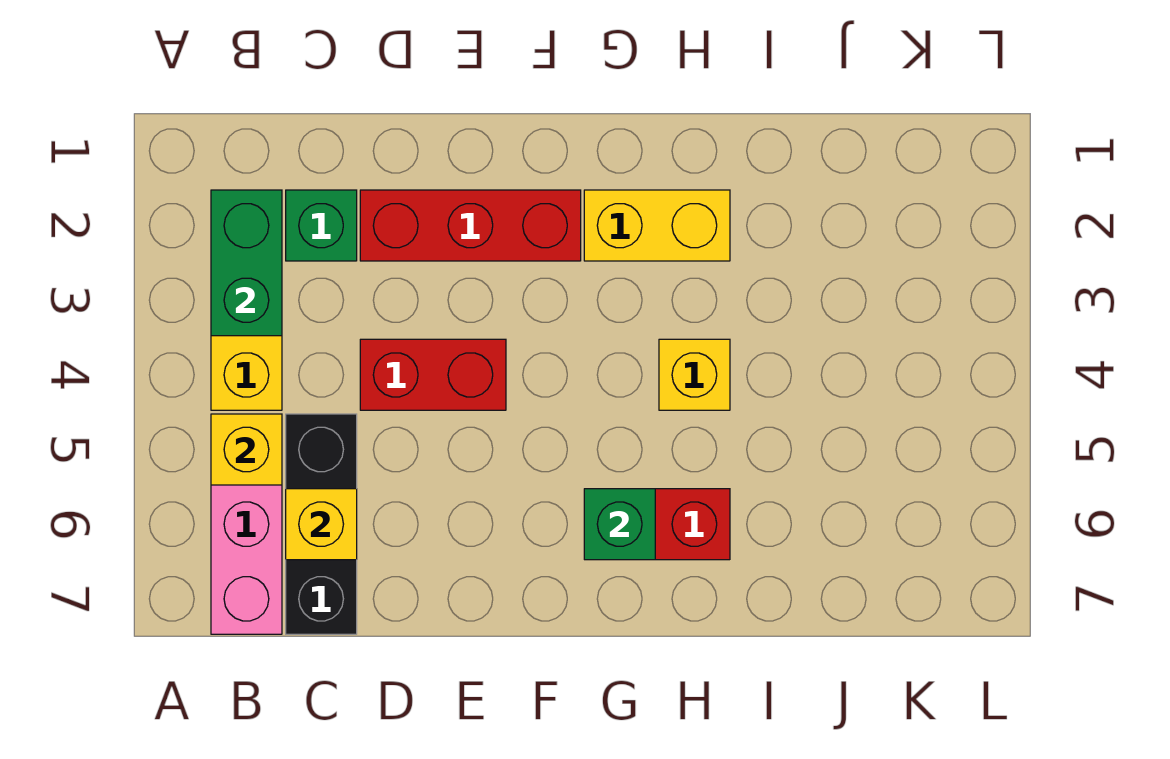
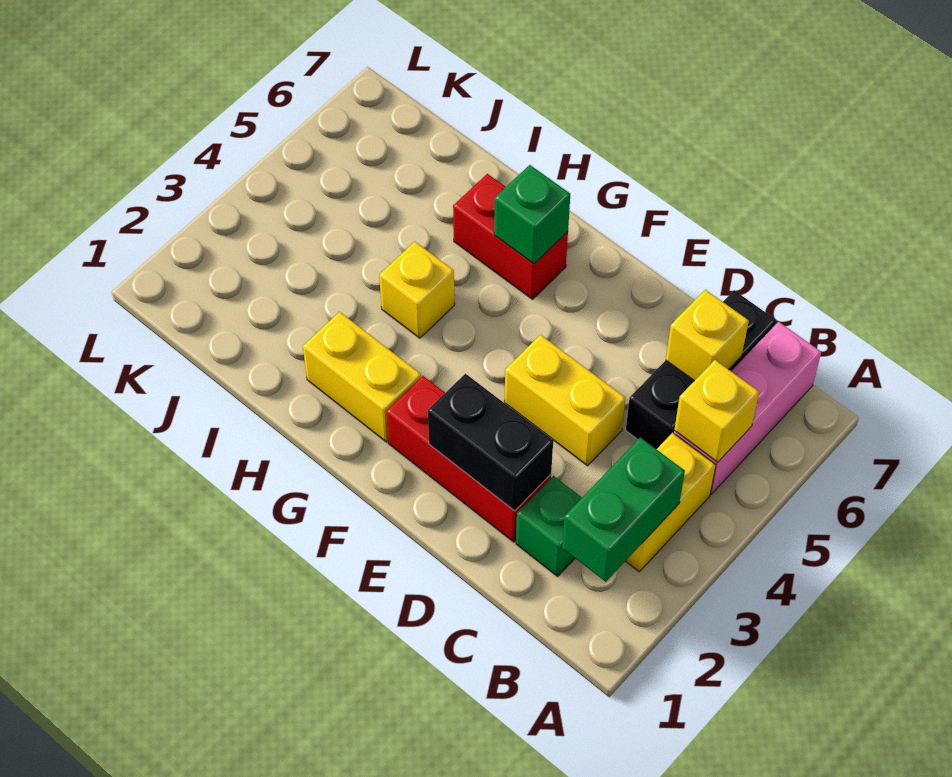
none -> black brick D2:E2 level 2
red brick D4:E4 level 1 -> yellow brick D4:E4 level 1

